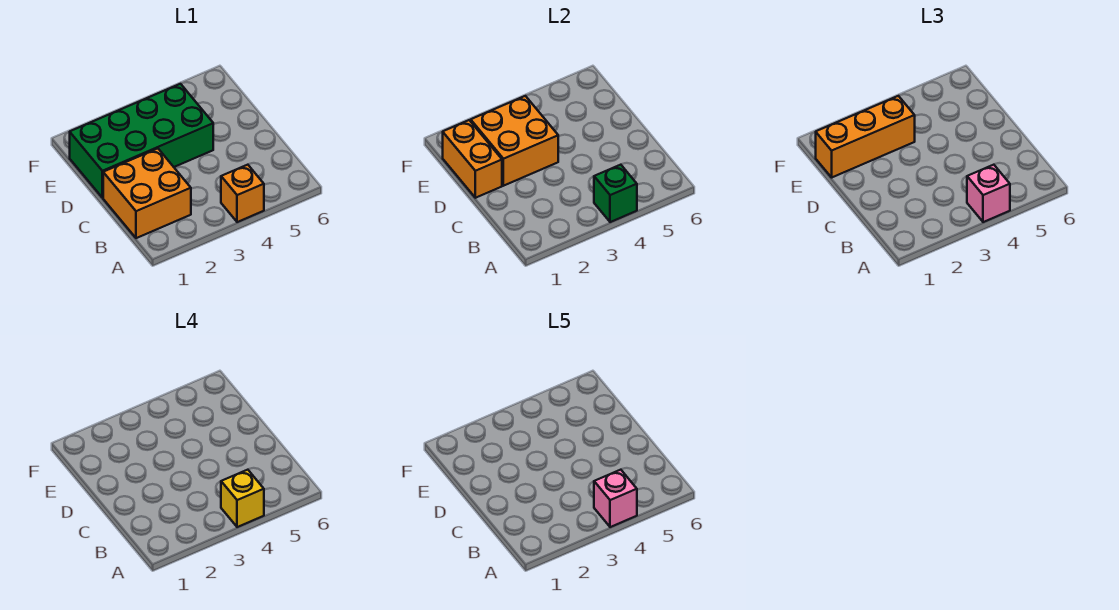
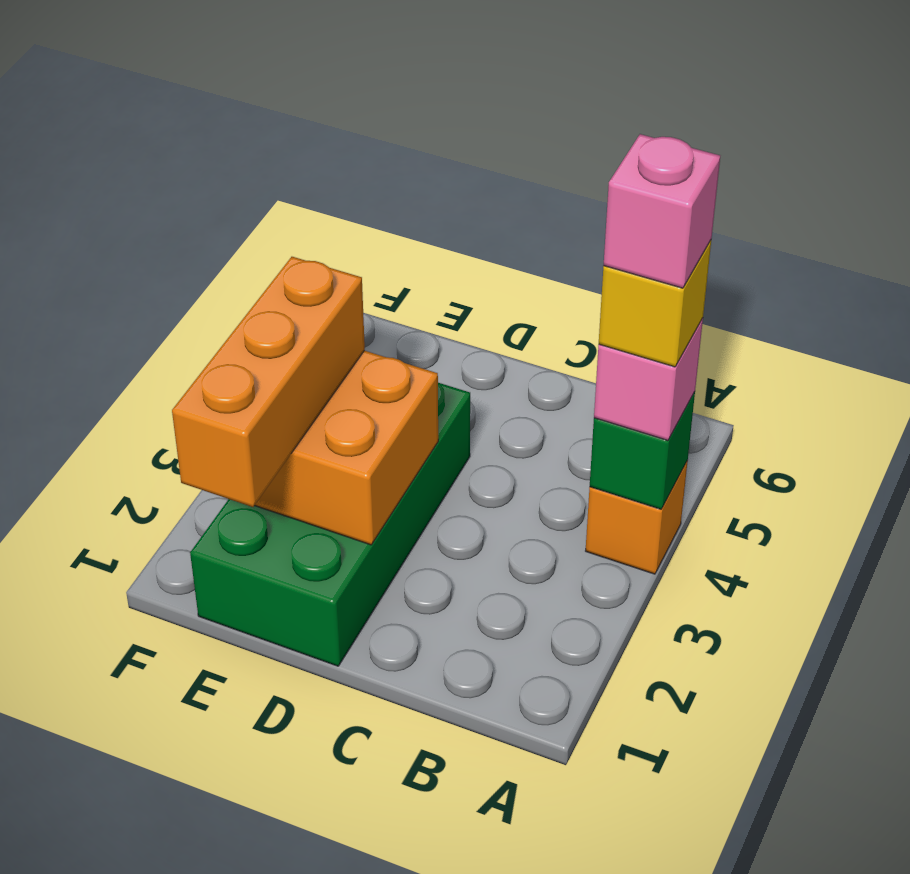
orange brick B1:C2 level 1 -> none
orange brick D1:E1 level 2 -> none

